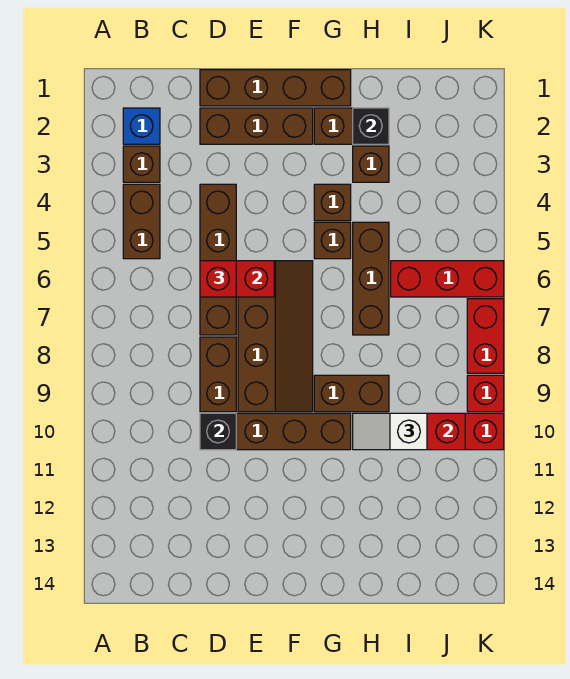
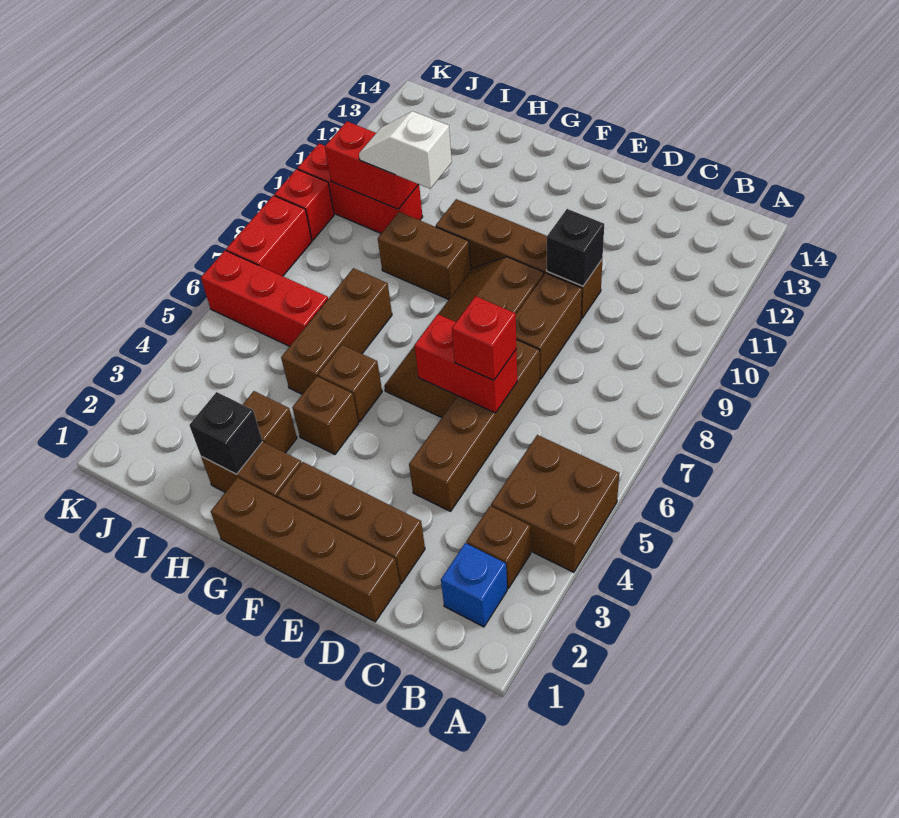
brown brick B4:B5 level 1 -> brown brick A4:B5 level 1
white slope H10:I10 level 3 top I -> white slope H10:I10 level 3 top H

